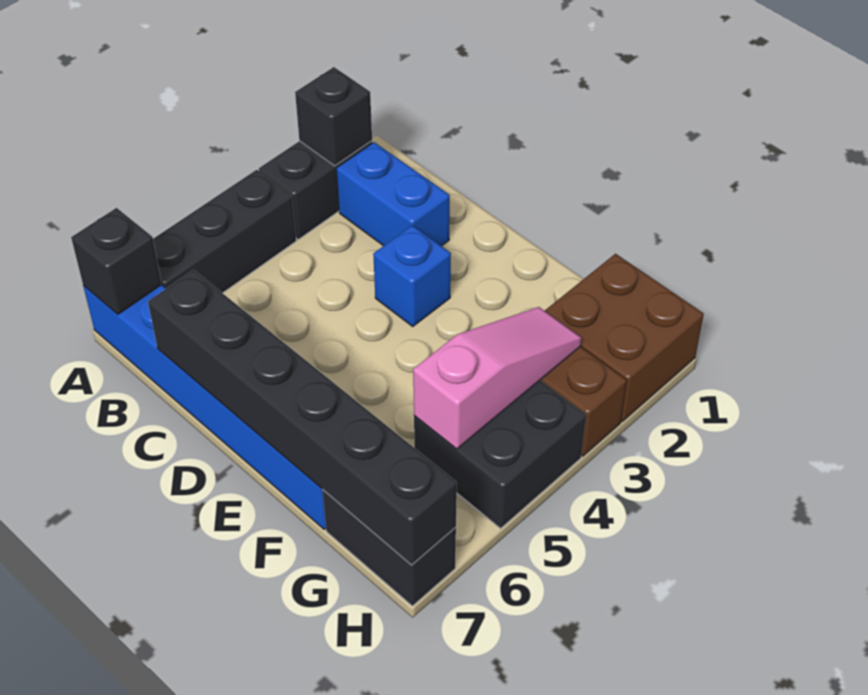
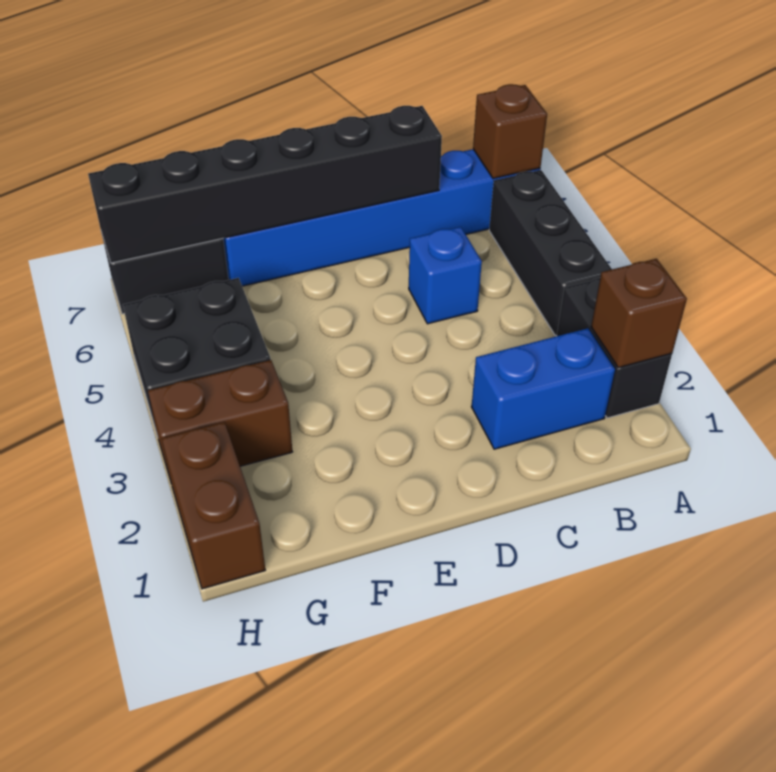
black brick A2 level 2 -> brown brick A2 level 2
black brick A7 level 2 -> brown brick A7 level 2
blue brick D3 level 1 -> blue brick C5 level 1
brown brick G1:H2 level 1 -> brown brick H1:H2 level 1
pink slope G3:G5 level 2 top 5 -> none

